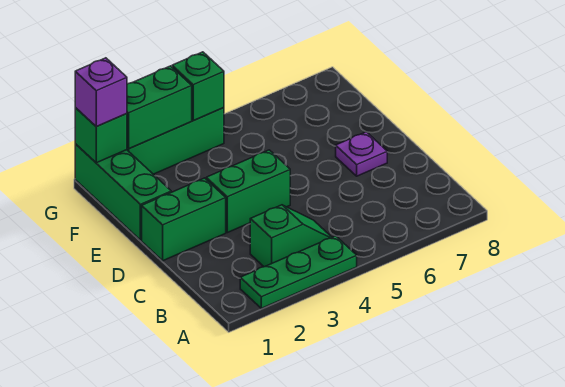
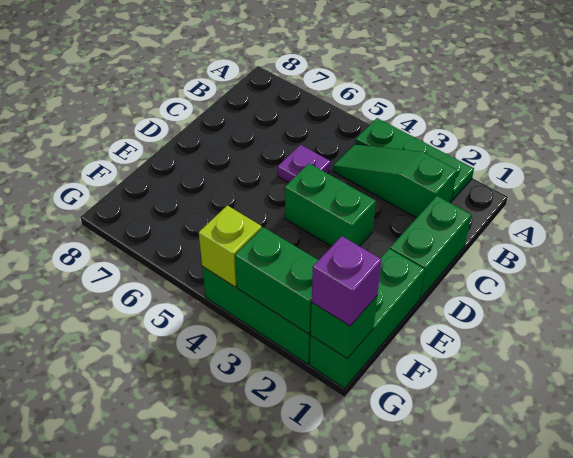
green slope B3:B4 level 1 top 3 -> green slope B2:B4 level 1 top 2
green brick D1:D2 level 1 -> green brick C1:D1 level 1
purple plate D7 level 1 -> purple plate C5 level 1
green brick G4 level 2 -> lime brick G4 level 2

